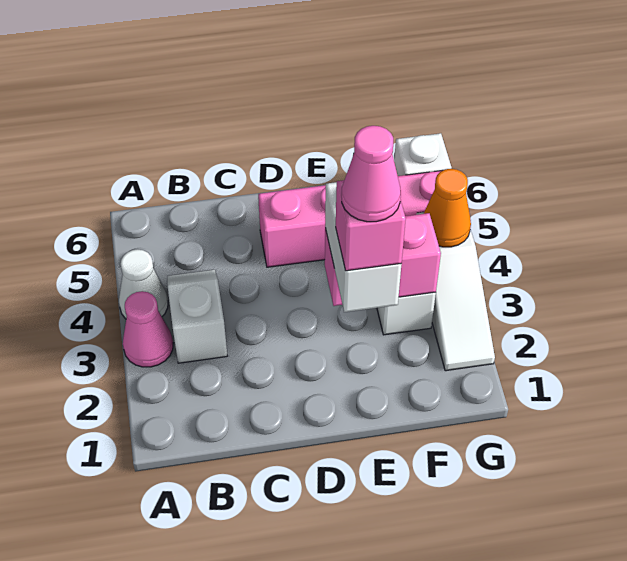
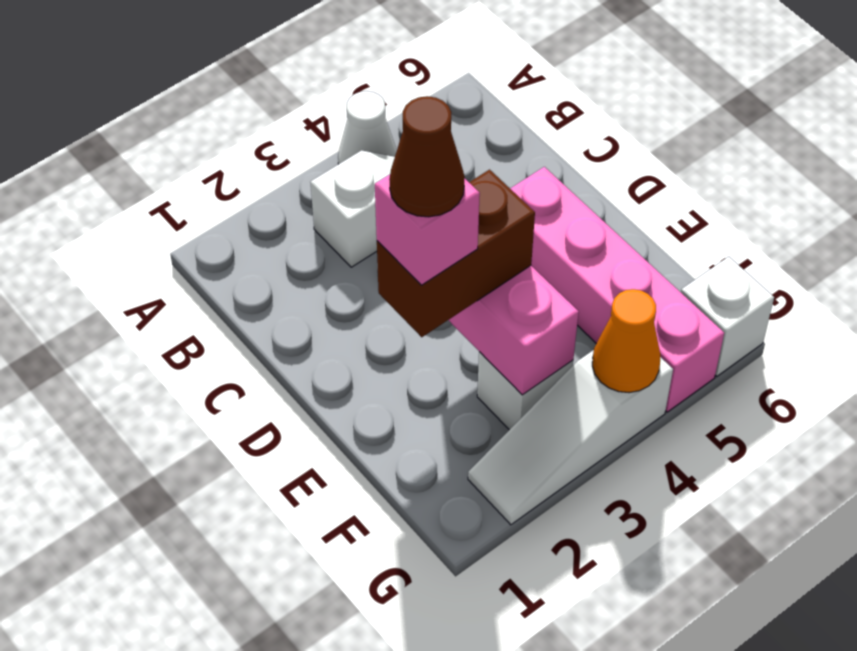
pink cone A3 level 1 -> none
white brick E2:E3 level 3 -> brown brick E2:E3 level 3
pink cone E2 level 5 -> brown cone E2 level 5

